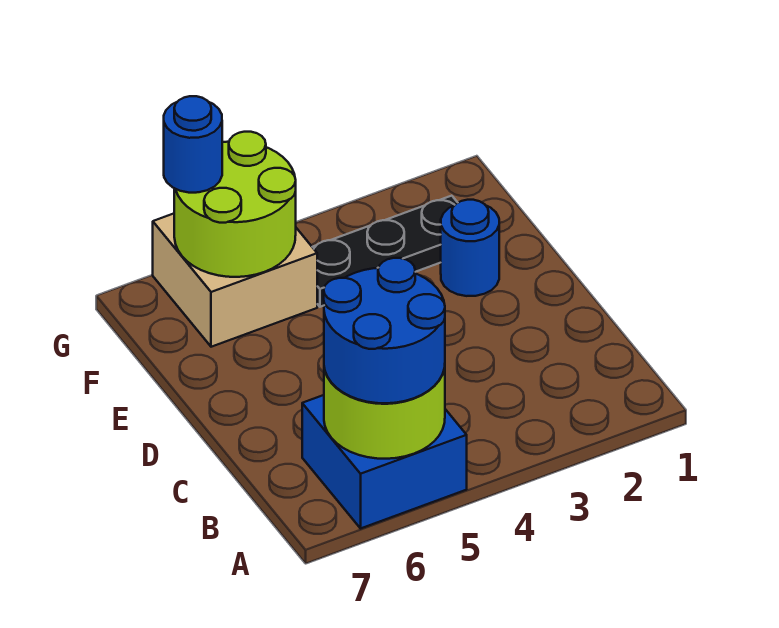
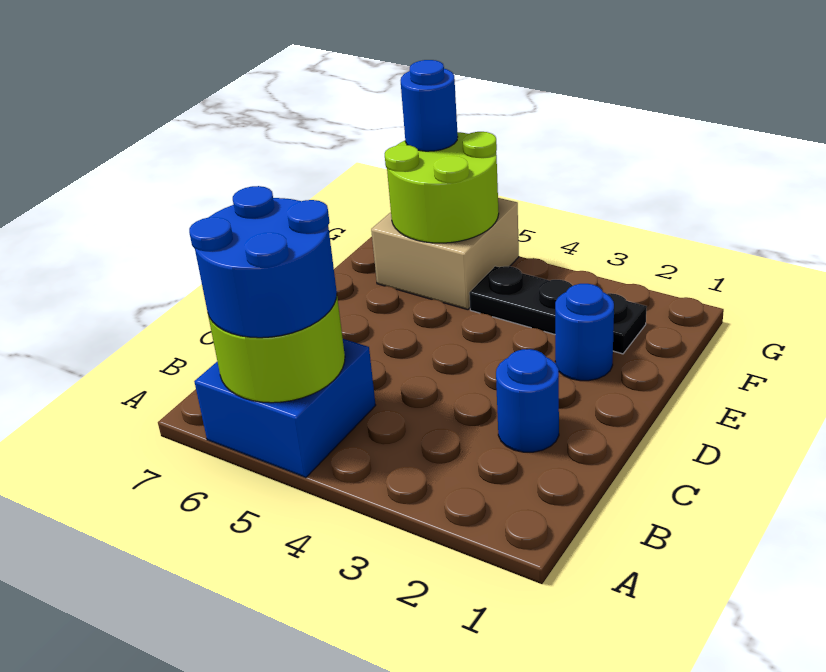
none -> blue round brick C2 level 1

